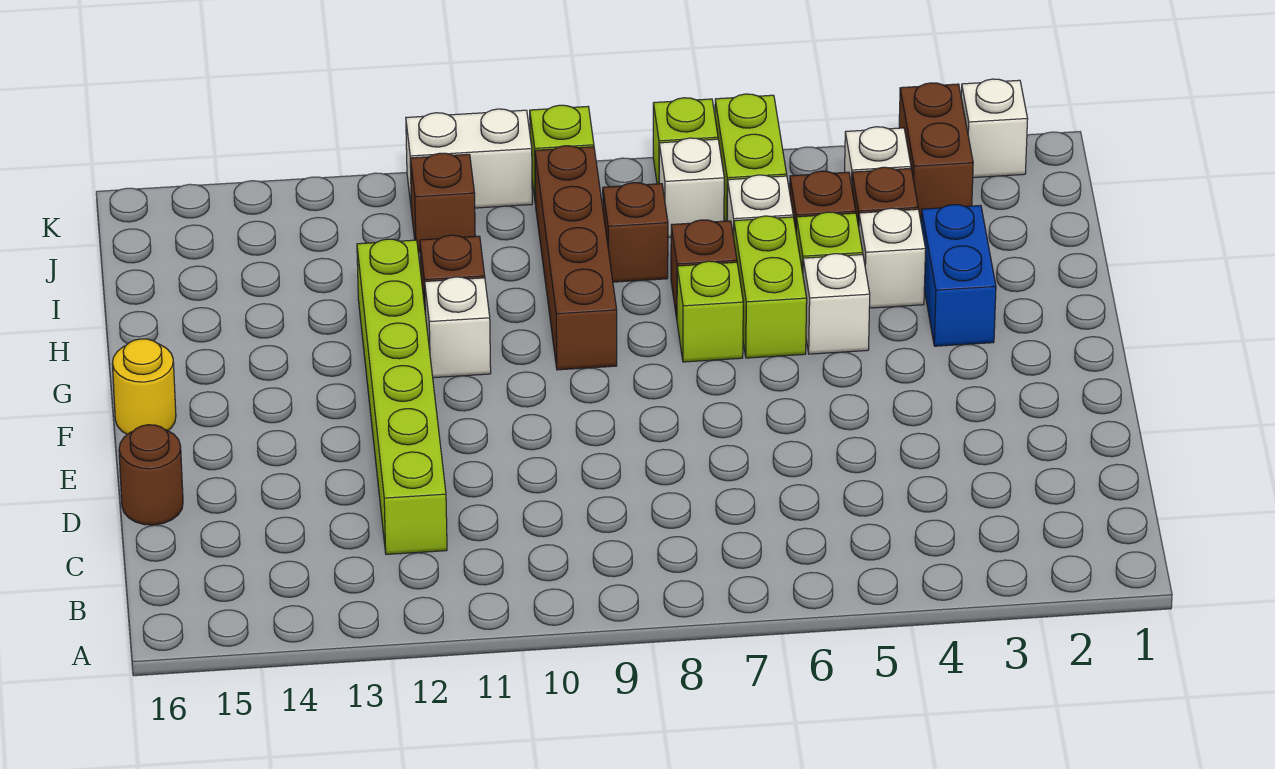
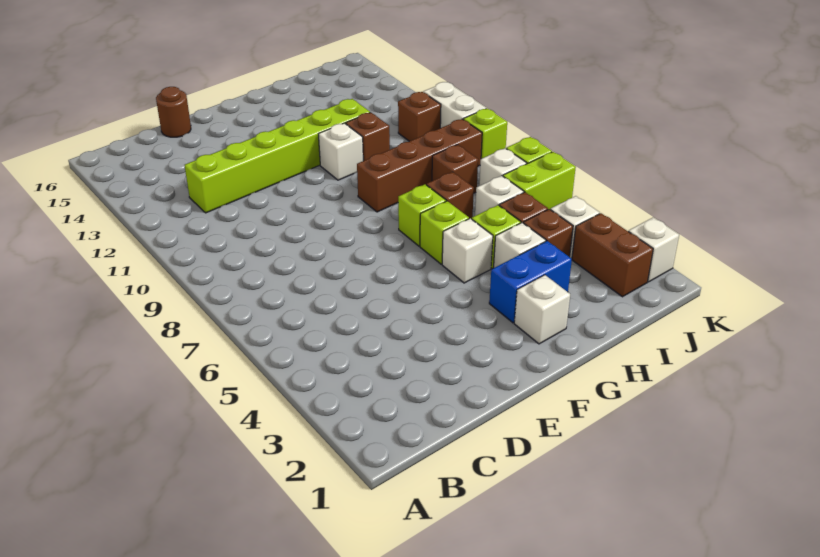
yellow round brick F16 level 1 -> none
none -> white brick G2 level 1
lime brick G6:H6 level 1 -> lime brick G6 level 1
brown brick J3:K3 level 1 -> brown brick J2:J3 level 1

